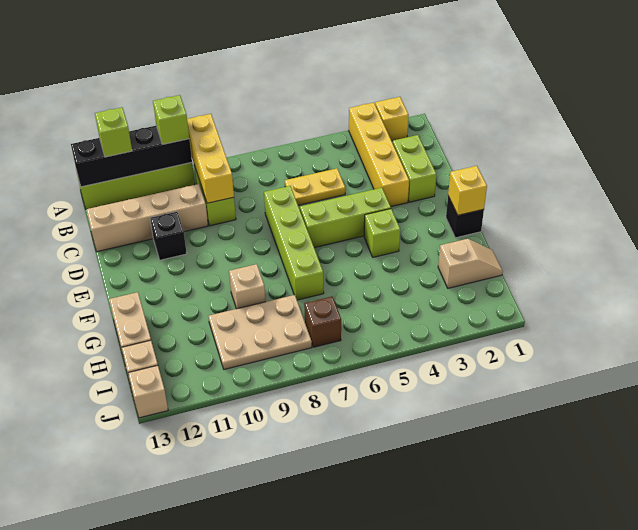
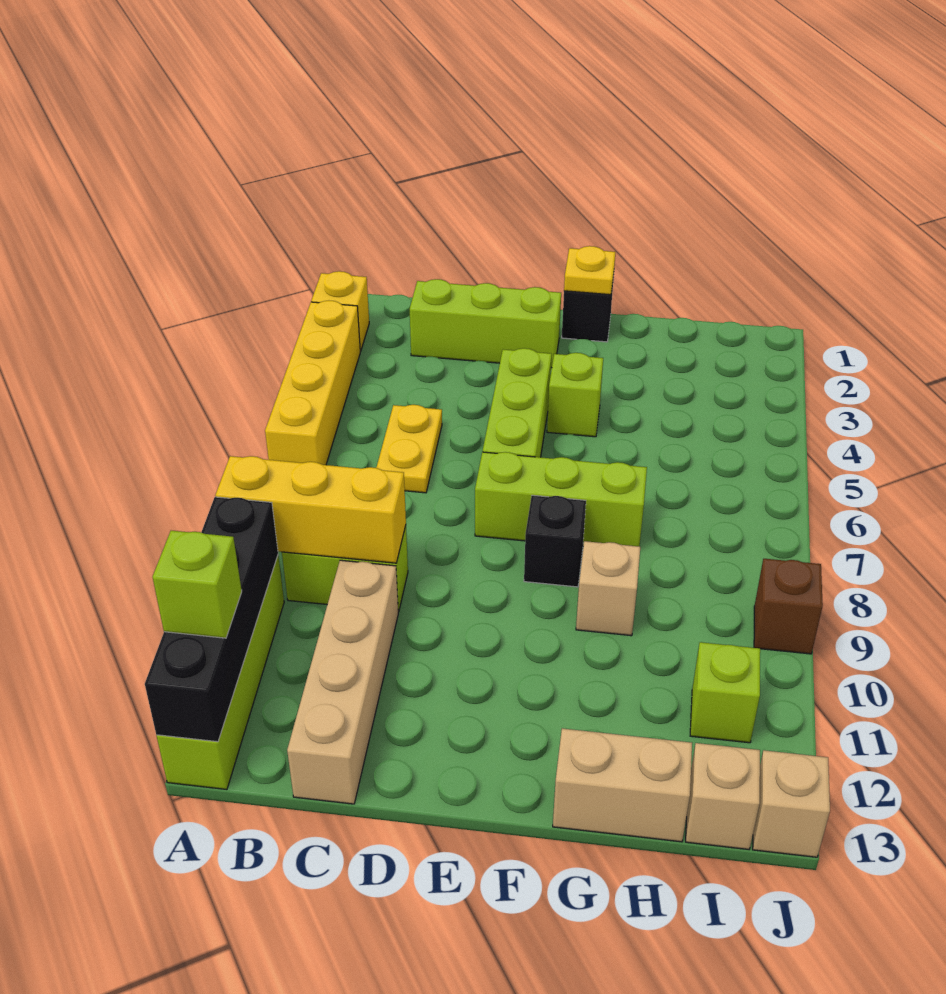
yellow brick A3:D3 level 1 -> yellow brick A3:A6 level 1
lime brick A10 level 3 -> lime brick I11 level 1
lime brick C2:D2 level 1 -> lime brick C2:E2 level 1
lime brick D7:G7 level 1 -> lime brick E7:G7 level 1
black brick D11 level 1 -> black brick F8 level 1
yellow brick F1 level 2 -> yellow plate F1 level 2
tan slope H1:H2 level 1 top 2 -> none
tan plate H8:I10 level 1 -> none
brown brick I7 level 1 -> brown brick J9 level 1

